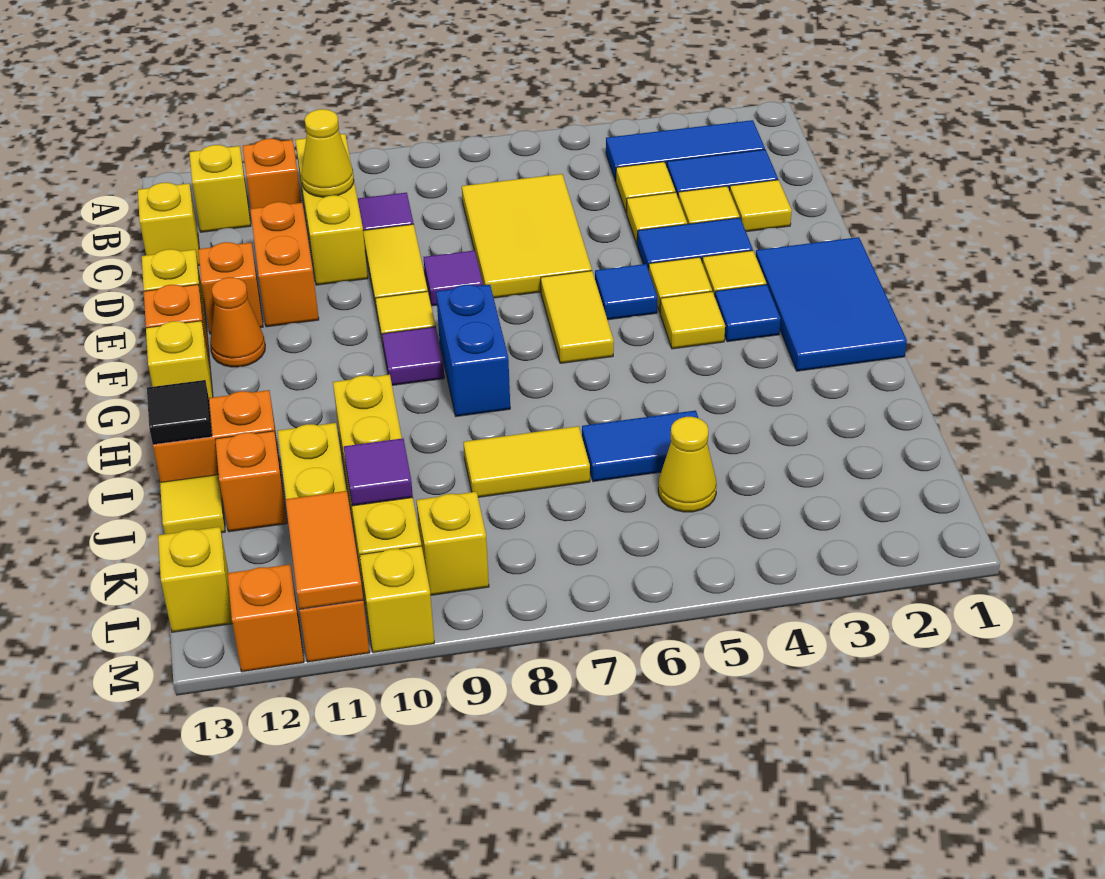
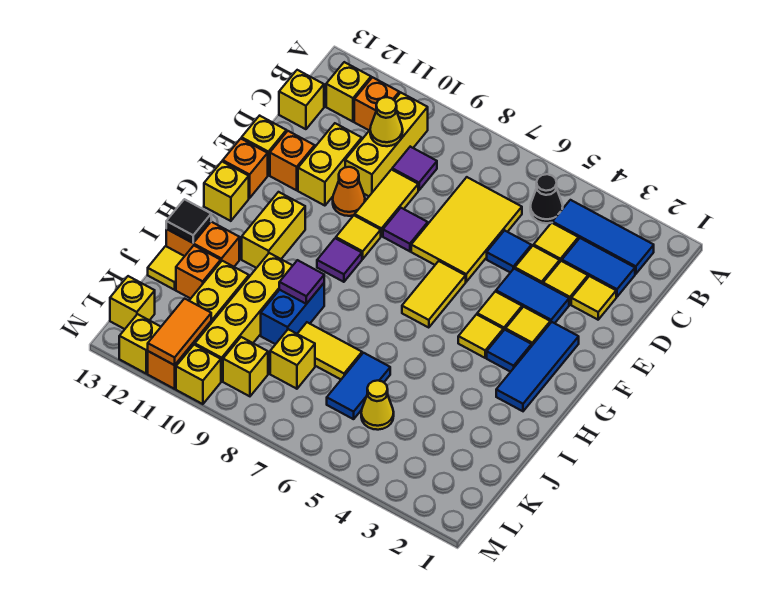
none -> black cone B5 level 1
orange brick D11:E11 level 1 -> yellow brick D11:E11 level 1
blue tile F1:H2 level 1 -> blue tile F2:H2 level 1
blue tile F5 level 1 -> blue tile D5 level 1
orange cone F12 level 1 -> orange cone E10 level 1
blue brick G8:H8 level 1 -> blue brick I9:J9 level 1
none -> yellow brick G11:H11 level 1
blue tile J5:J6 level 1 -> blue tile J6:K6 level 1
none -> yellow brick K8 level 1
purple tile K10 level 2 -> purple tile I9 level 2
orange brick M12 level 1 -> yellow brick M12 level 1

